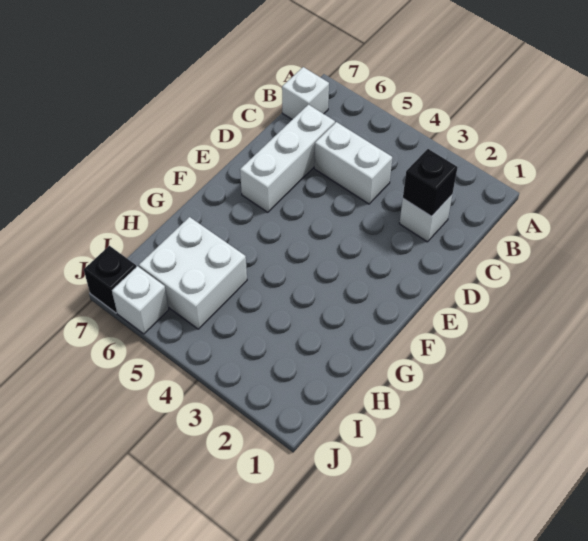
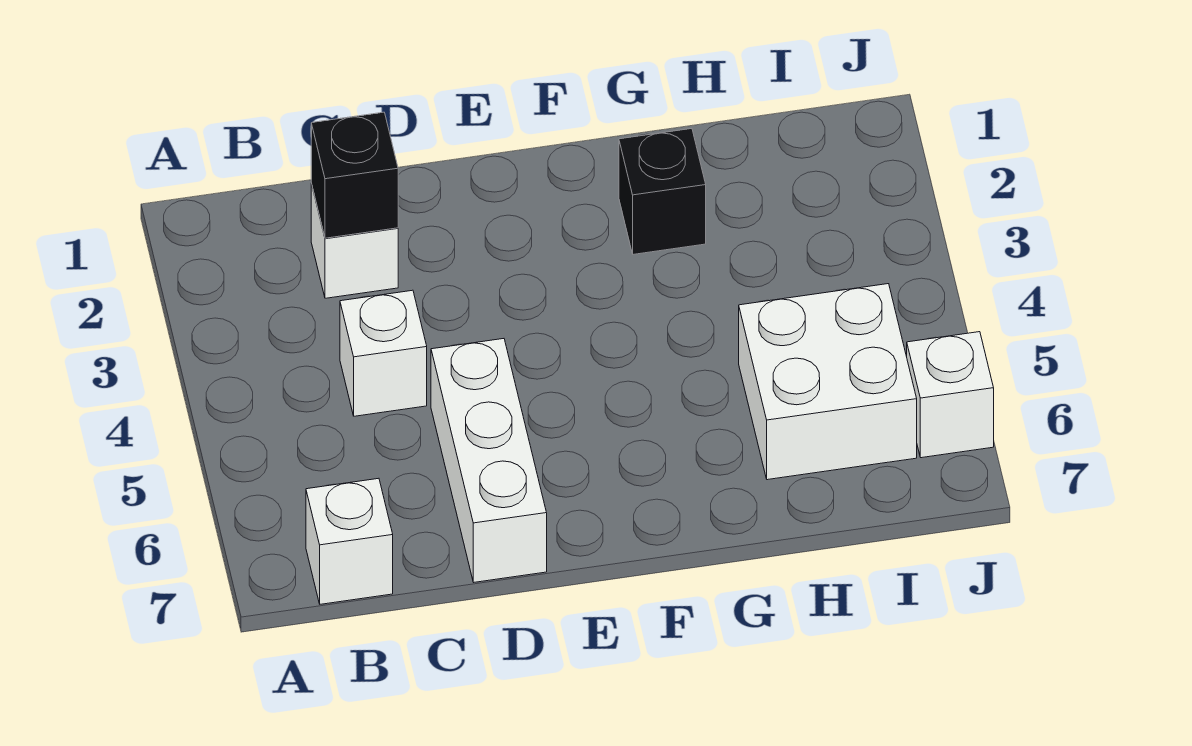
white brick C4:C5 level 1 -> white brick C4 level 1
white brick C6:E6 level 1 -> white brick D5:D7 level 1
black brick J7 level 1 -> black brick G2 level 1

